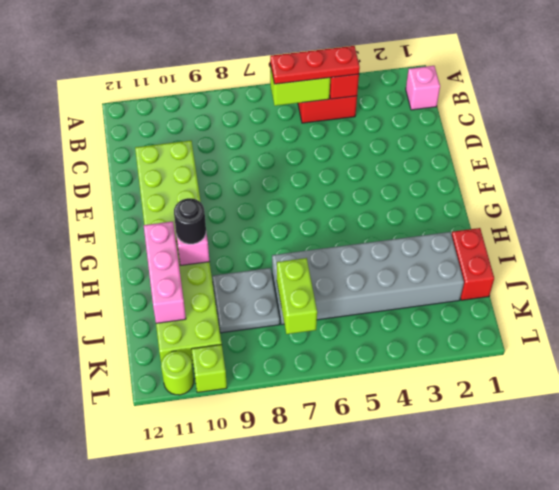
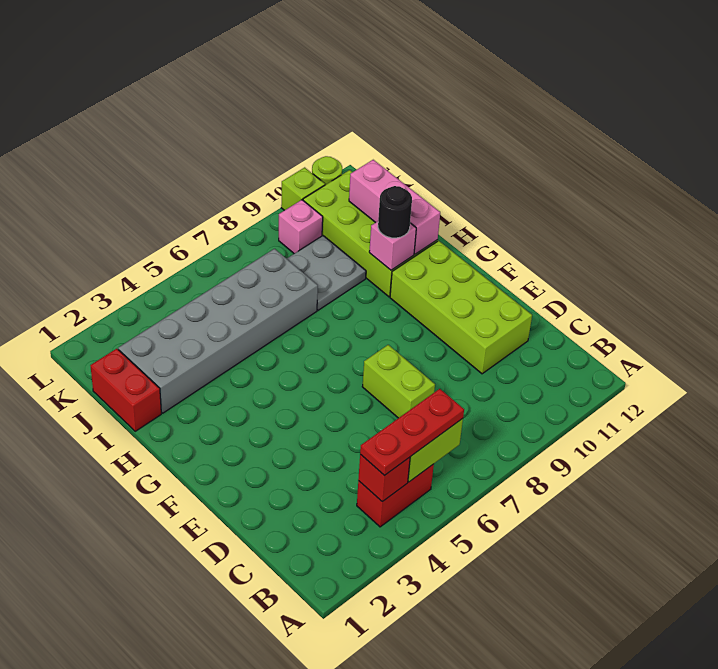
pink brick B1 level 1 -> pink brick K9 level 1
lime brick J7:K7 level 2 -> lime brick D7:E7 level 1

